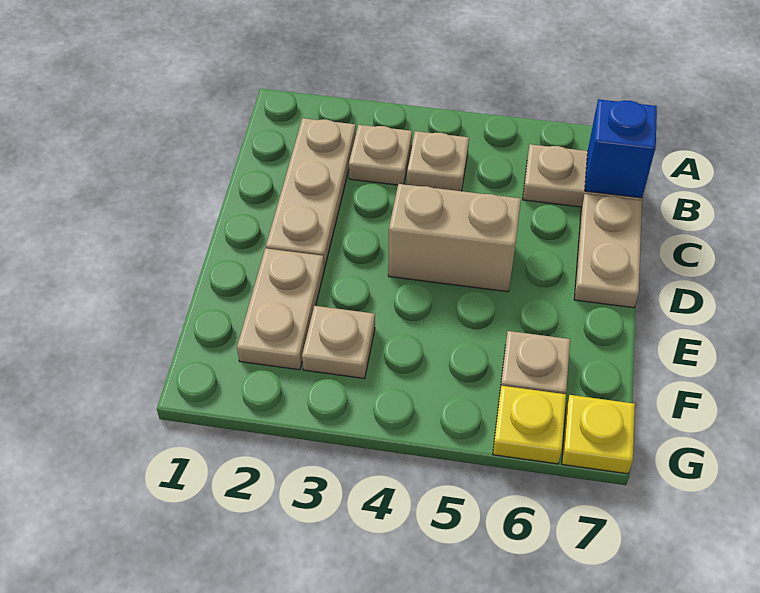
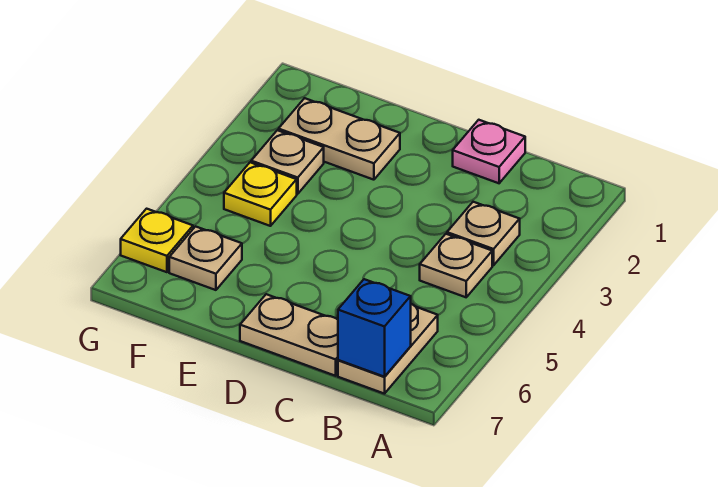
tan plate B2:D2 level 1 -> none
none -> pink plate C1 level 1
tan brick D4:D5 level 1 -> none
yellow plate G7 level 1 -> yellow plate F4 level 1

